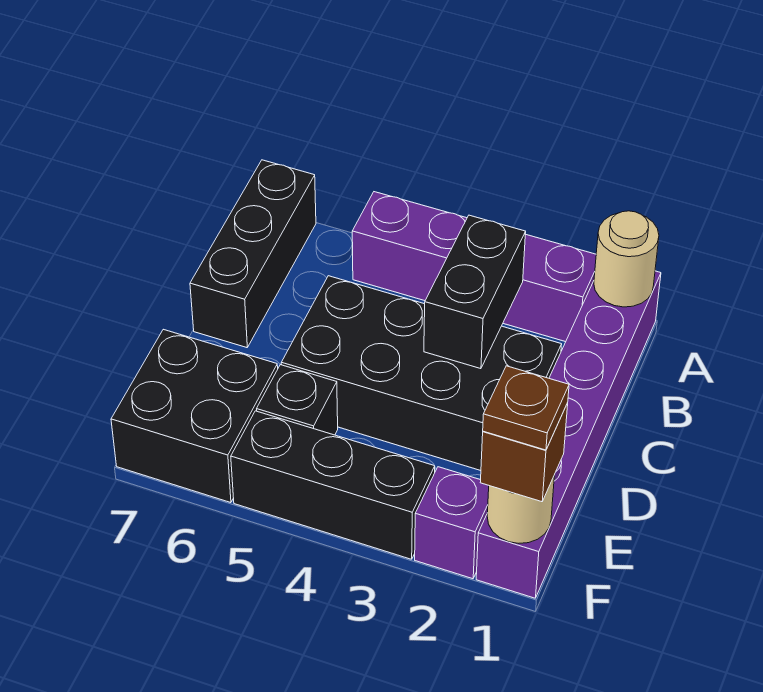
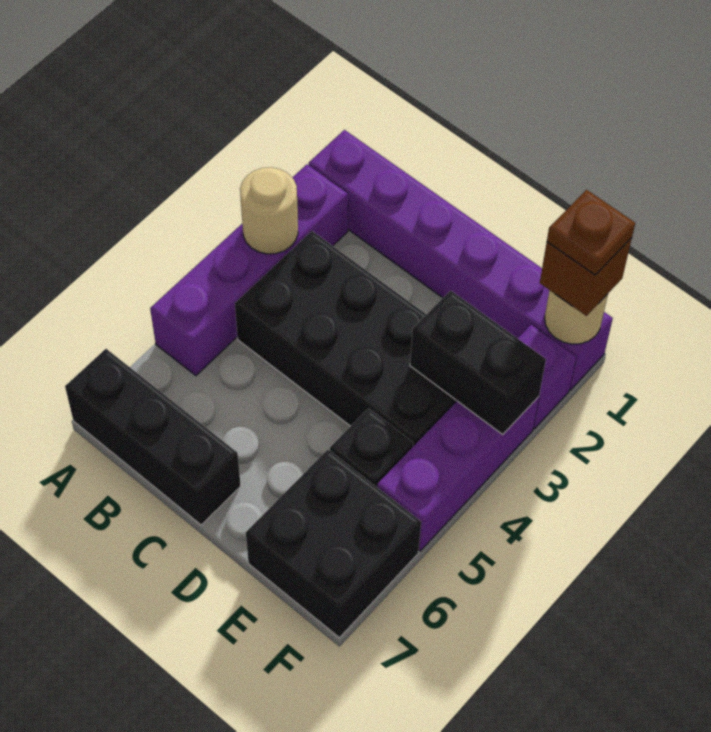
tan round brick A1 level 2 -> tan round brick A3 level 2
black brick B3:C3 level 2 -> black brick E3:F3 level 2
black brick C2:D5 level 1 -> black brick B3:E4 level 1
black brick F3:F5 level 1 -> purple brick F3:F5 level 1

